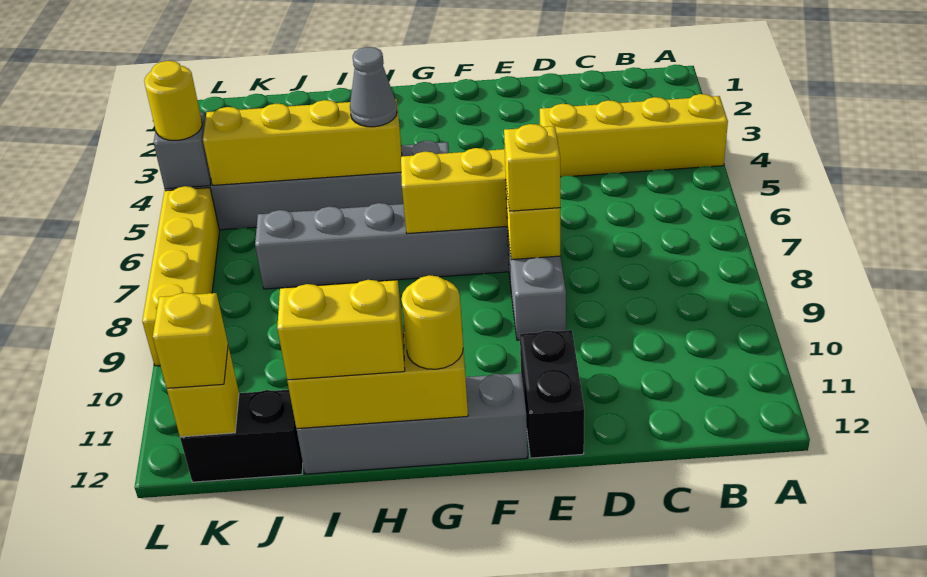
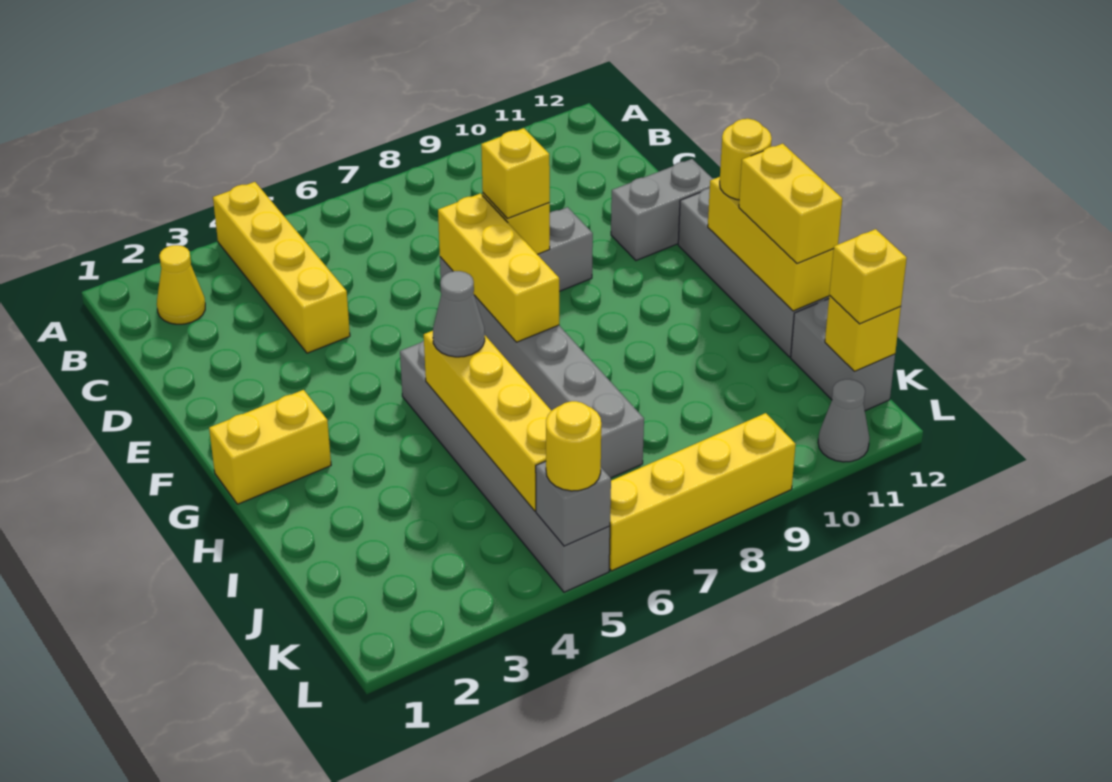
none -> yellow cone B2 level 1
black brick E11:E12 level 1 -> grey brick E11:E12 level 1
none -> yellow brick G1:G2 level 1
black brick J12:K12 level 1 -> grey brick J12:K12 level 1
none -> grey cone L11 level 1

